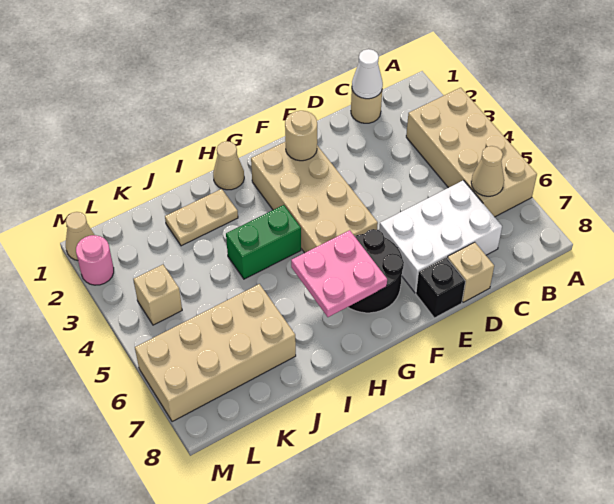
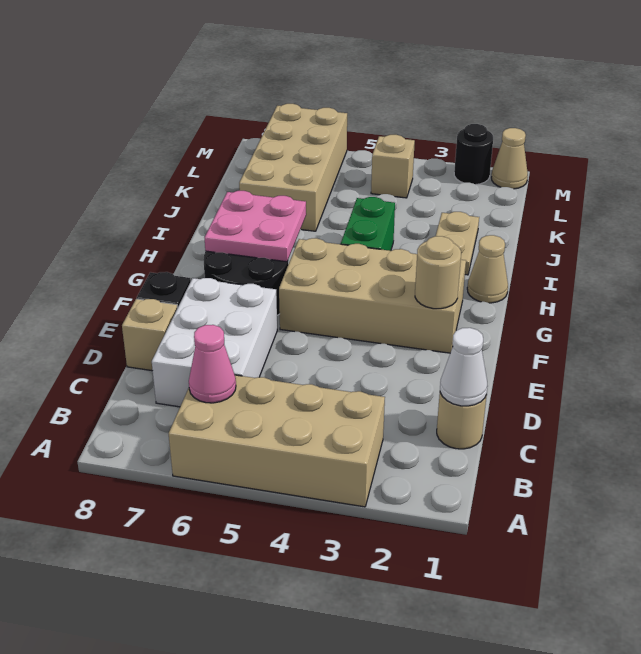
tan cone B6 level 2 -> pink cone B6 level 2
pink round brick M2 level 1 -> black round brick M2 level 1

